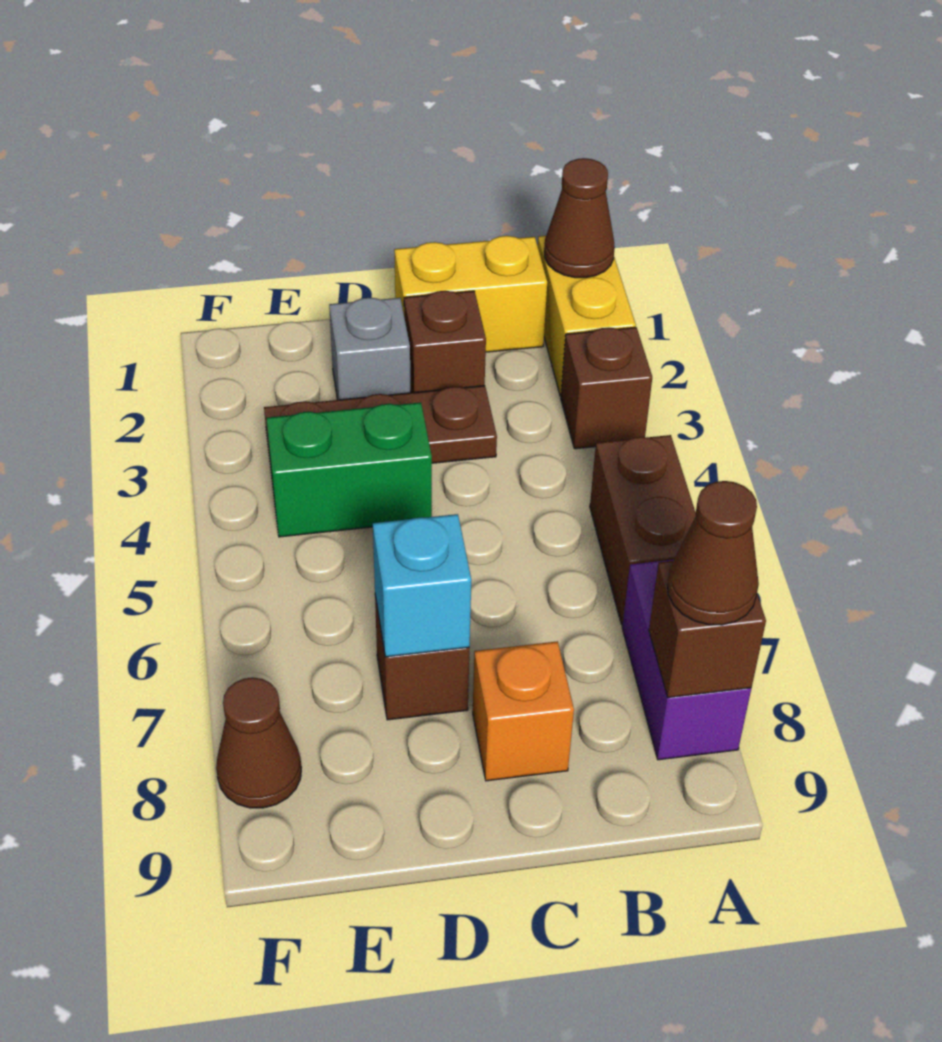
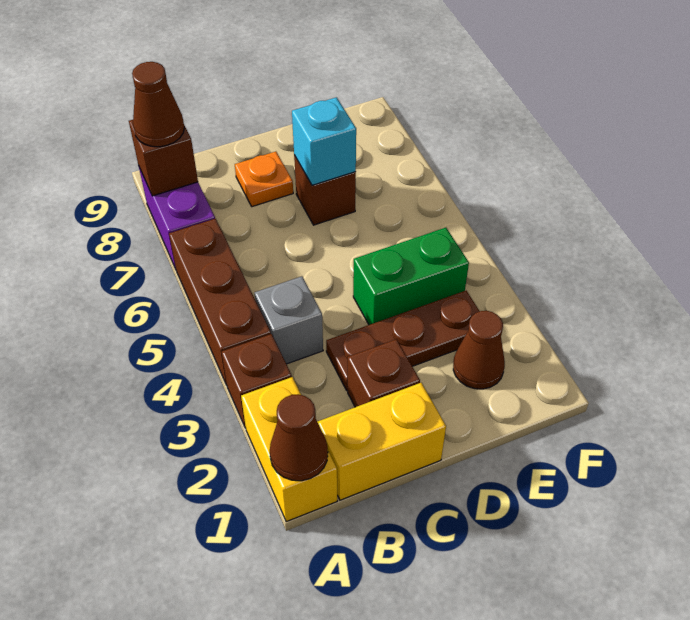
brown brick A5:A6 level 1 -> brown brick A4:A6 level 1
orange brick C8 level 1 -> orange plate C8 level 1
grey brick D2 level 1 -> grey brick B4 level 1
brown cone F8 level 1 -> brown cone E2 level 1

